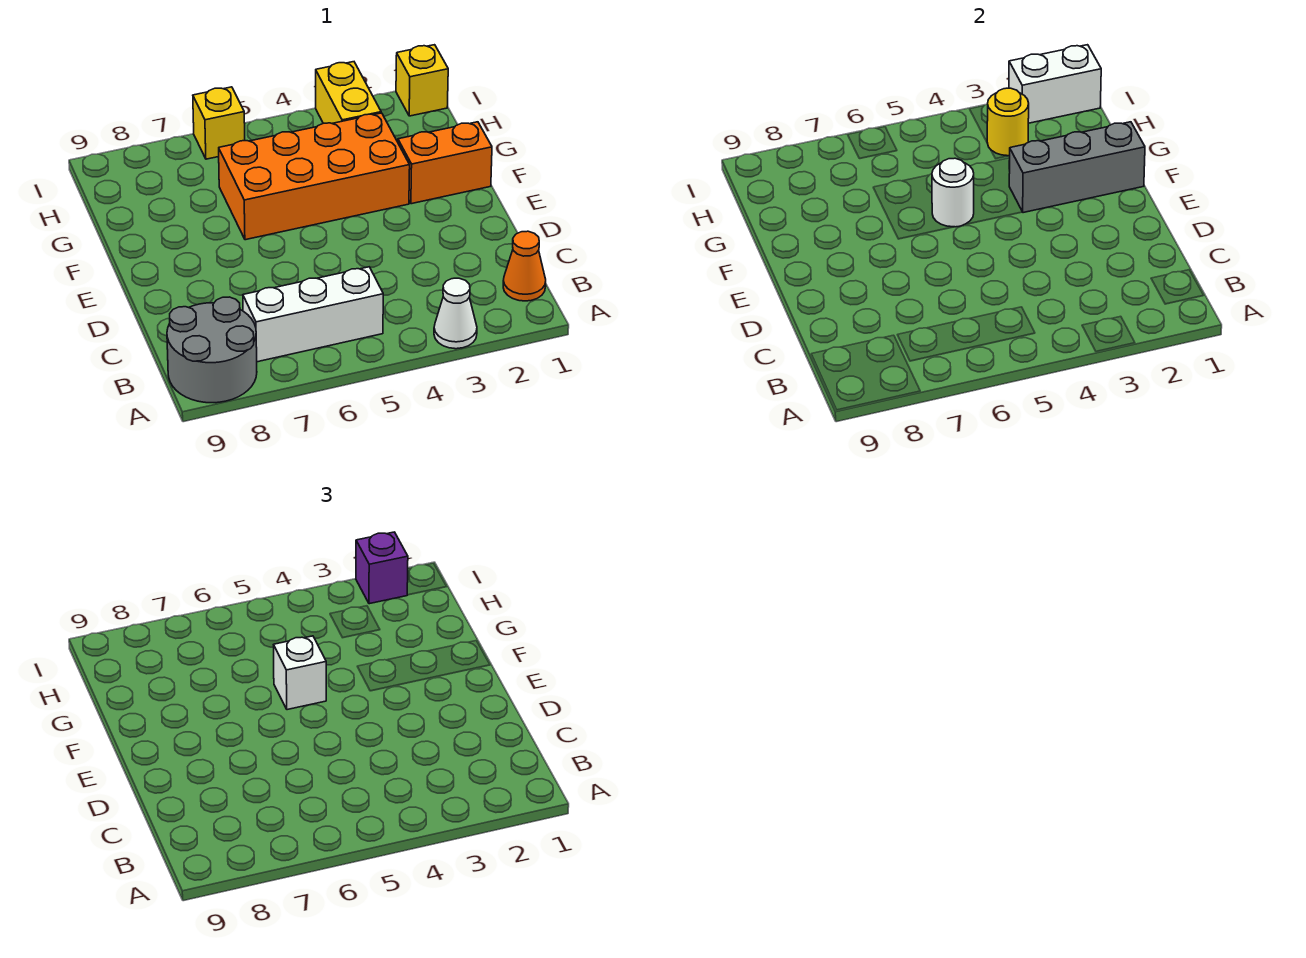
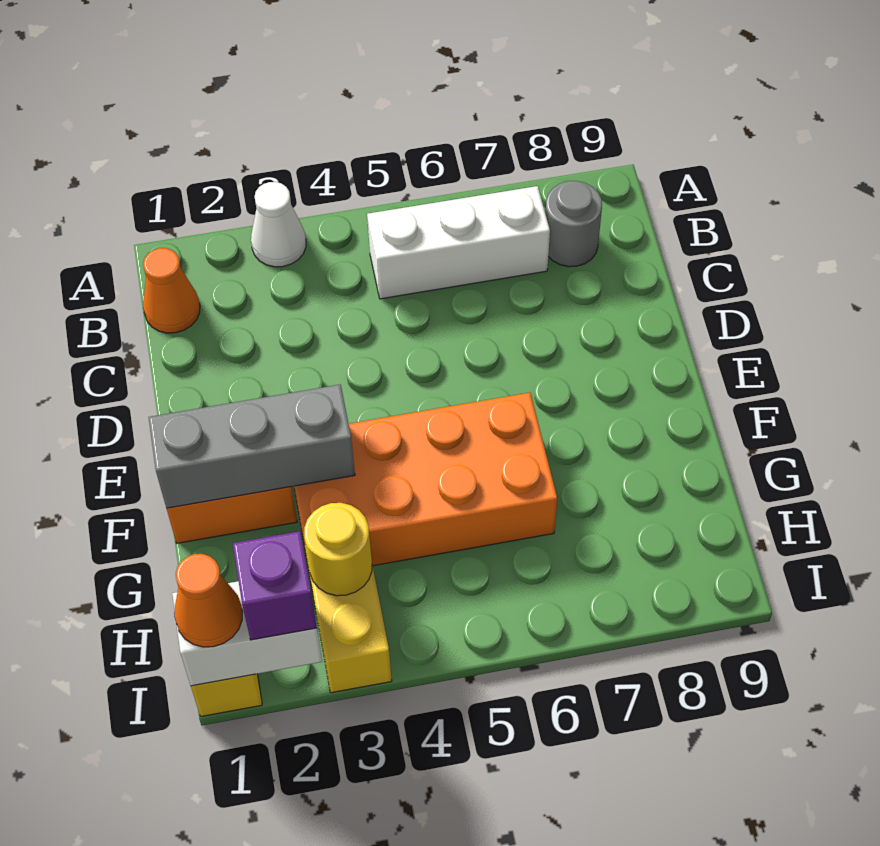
grey round brick A8:B9 level 1 -> grey round brick B8 level 1
white round brick F5 level 2 -> none
white brick F5 level 3 -> none
none -> orange cone I1 level 3
yellow brick I6 level 1 -> none

